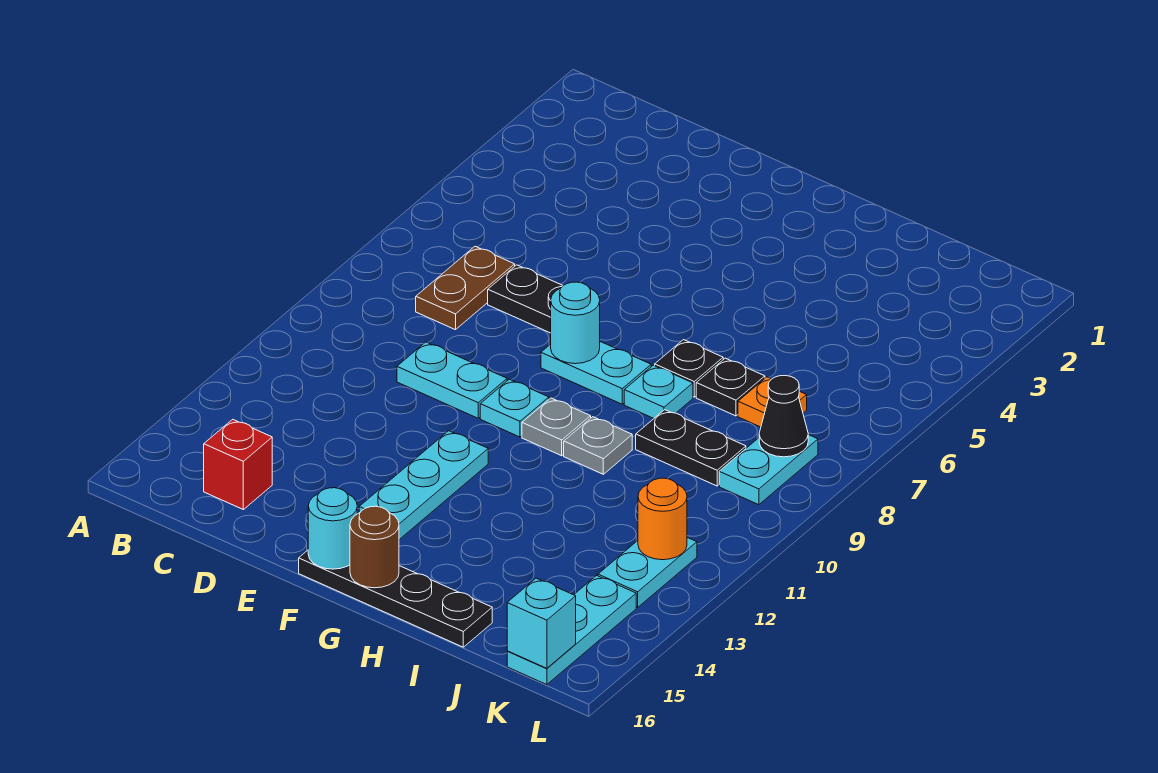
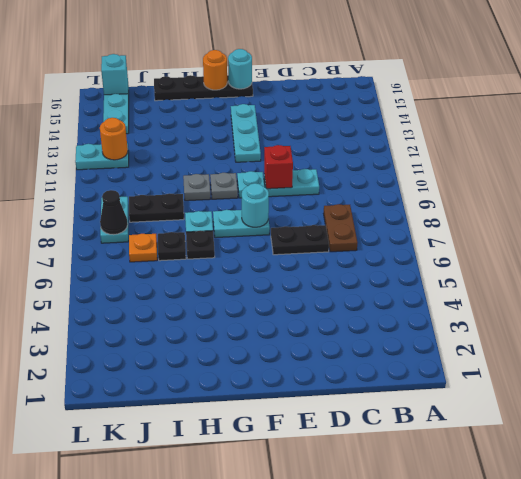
red brick C15 level 1 -> red brick E10 level 2
brown round brick G16 level 2 -> orange round brick G16 level 2
cyan plate K12:K13 level 1 -> cyan plate K12:L12 level 1

